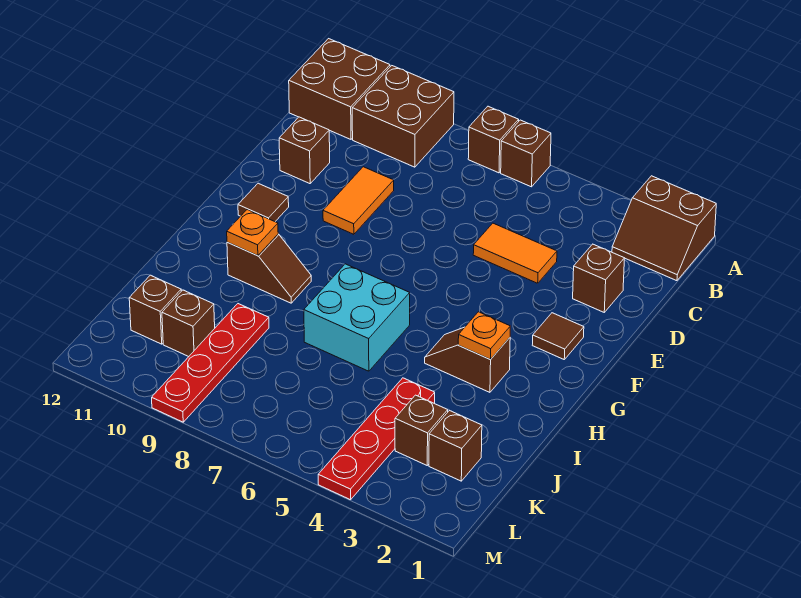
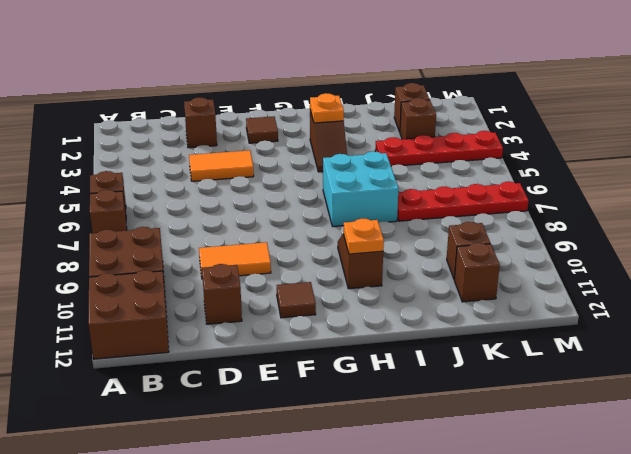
brown slope A1:B2 level 1 top A -> none
orange tile D4:D5 level 1 -> orange tile D4:E4 level 1
red plate J9:M9 level 1 -> red plate J7:M7 level 1

